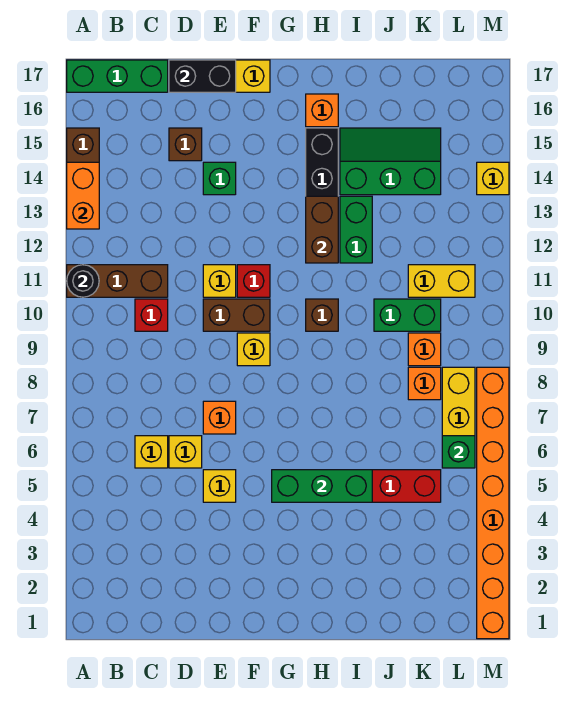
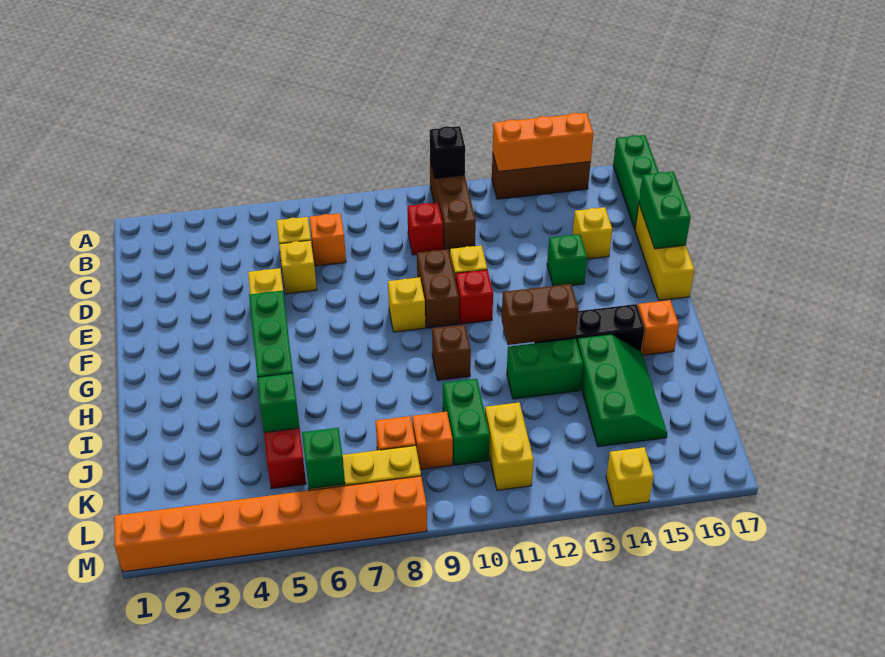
black round brick A11 level 2 -> black brick A11 level 2
orange brick A13:A14 level 2 -> orange brick A13:A15 level 2
brown brick D15 level 1 -> yellow brick D15 level 1
black brick D17:E17 level 2 -> green brick D17:E17 level 2
orange brick E7 level 1 -> orange brick C7 level 1
none -> green brick J5 level 2

